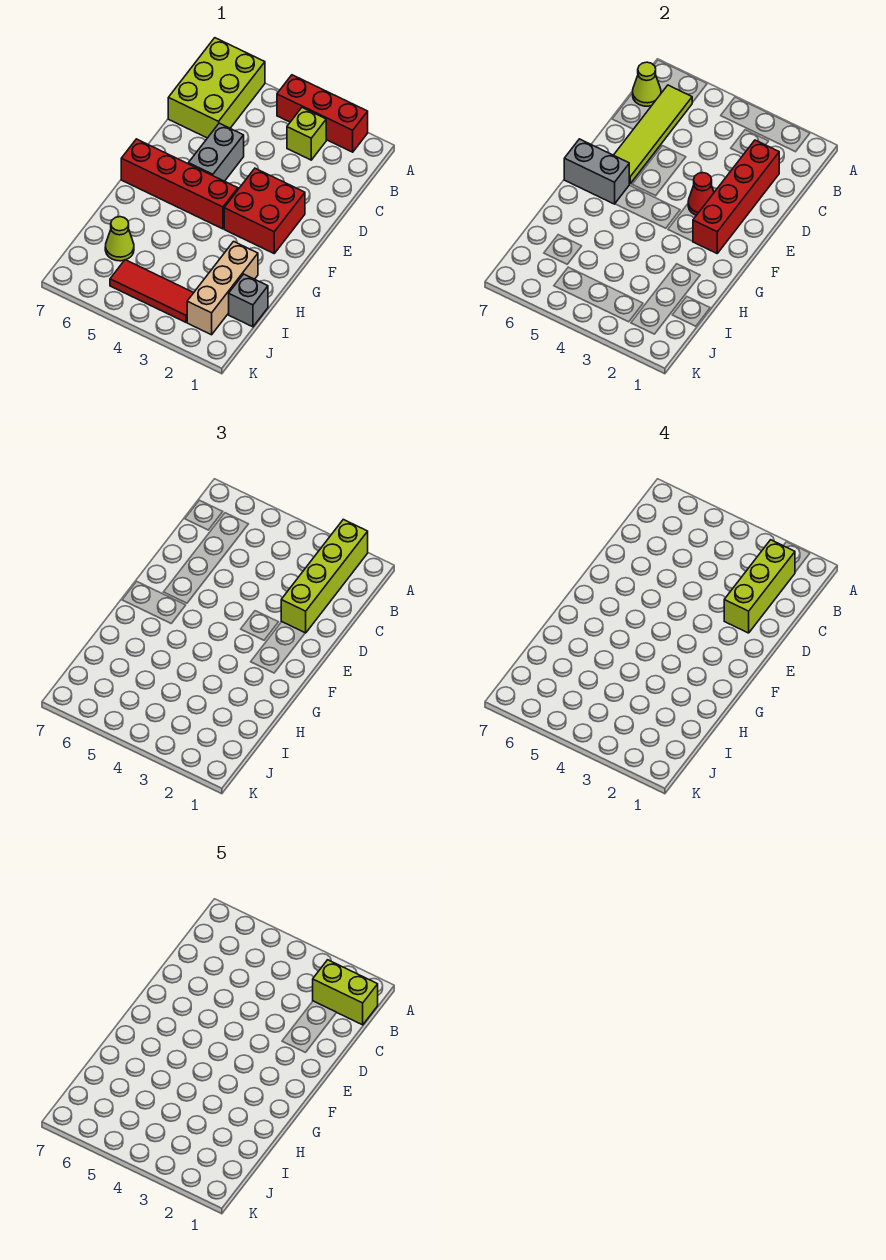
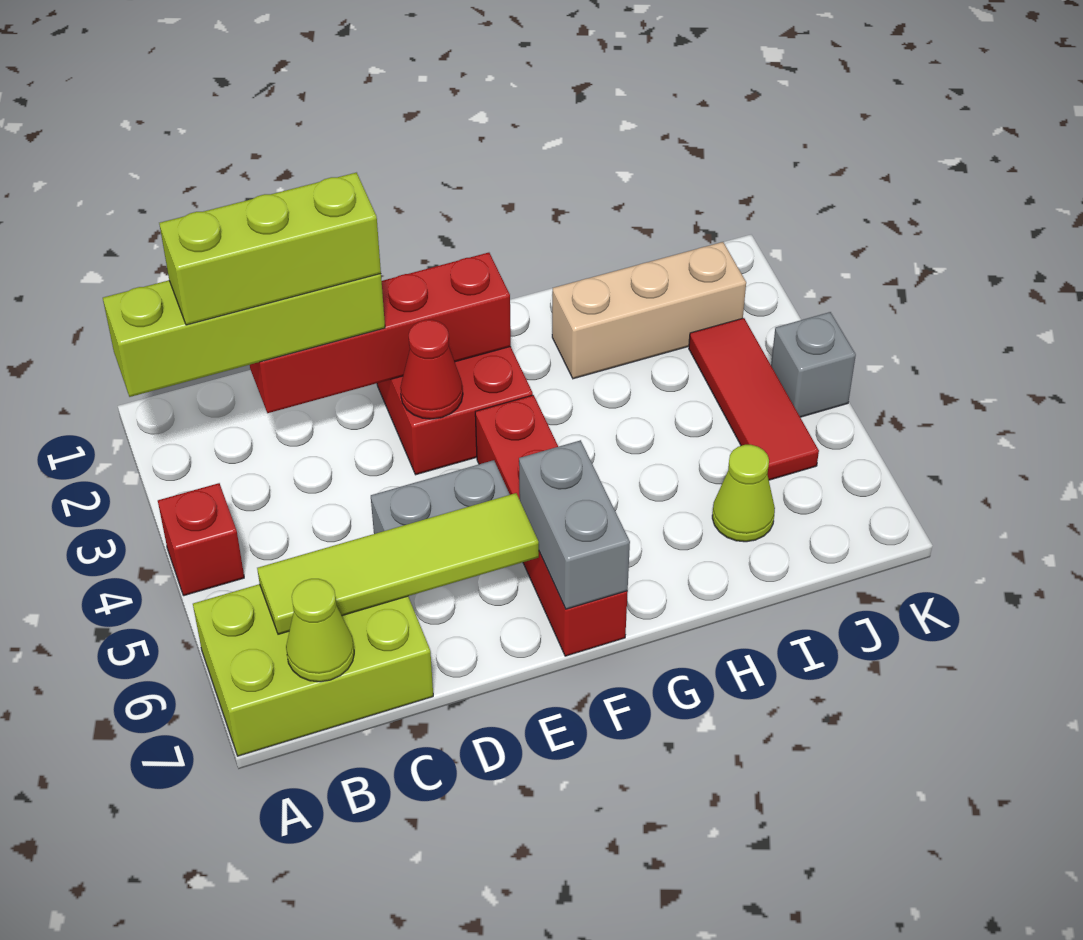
red brick A2:A4 level 1 -> red brick A4 level 1
lime brick B1:B2 level 5 -> none
lime brick B3 level 1 -> none
grey brick I1 level 1 -> grey brick K4 level 1

